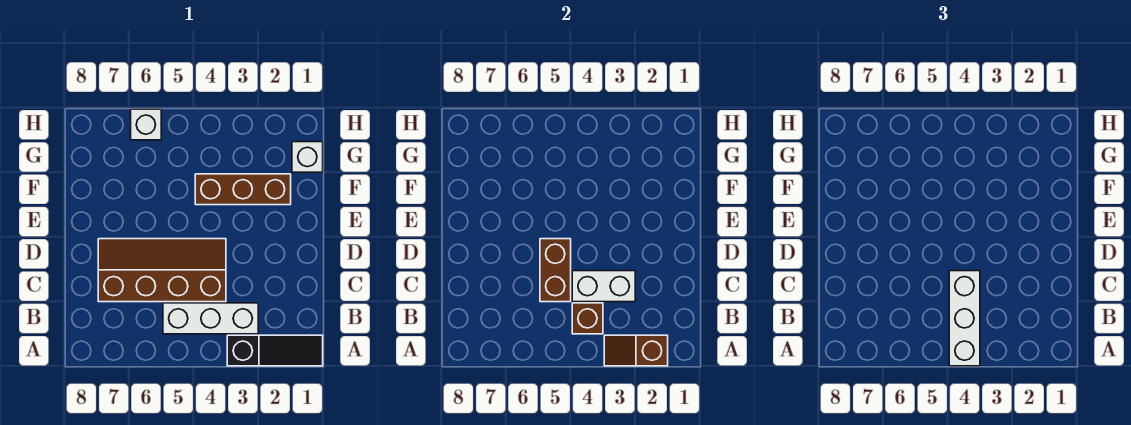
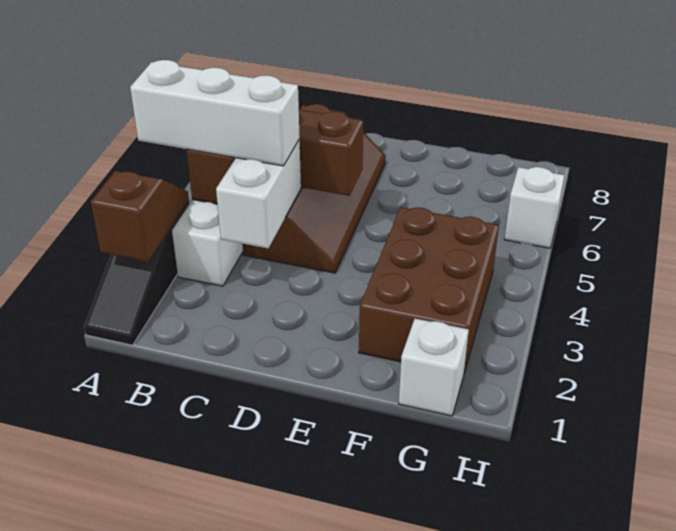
brown brick F2:F4 level 1 -> brown brick F2:G4 level 1

